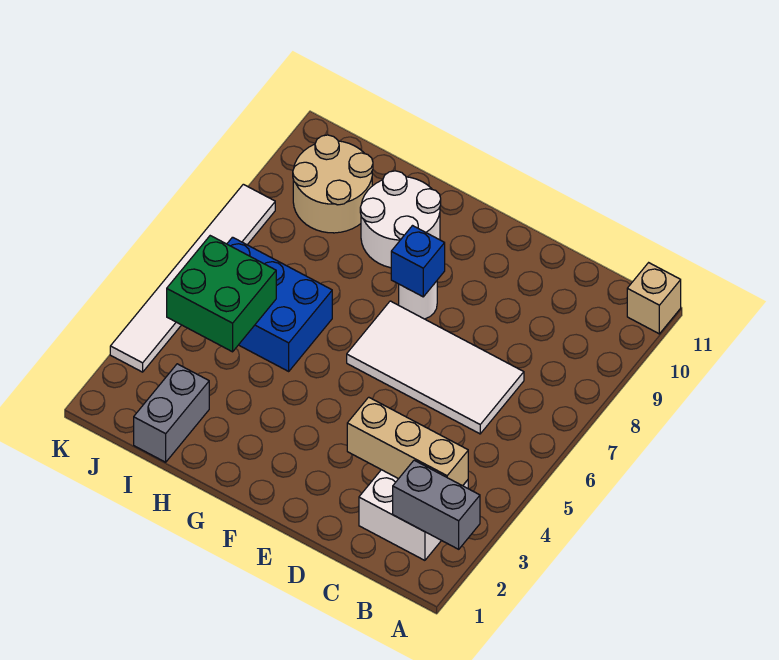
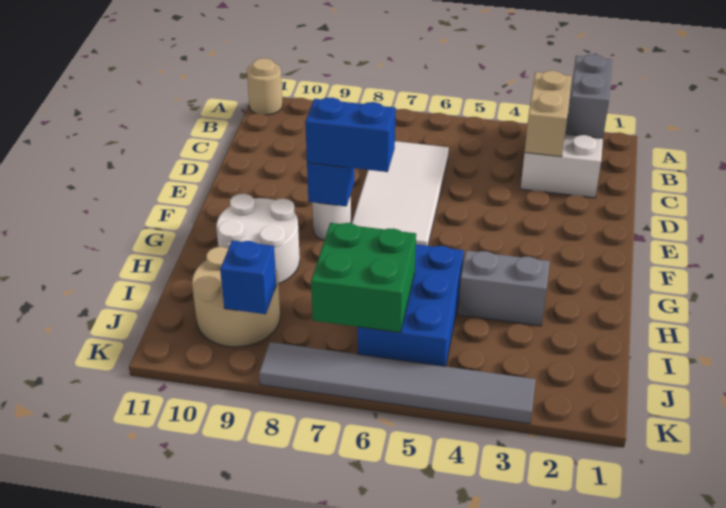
tan brick A11 level 1 -> tan round brick A11 level 1
tan brick B3:D3 level 2 -> tan brick B3:C3 level 2
none -> blue brick F7:F8 level 3
grey brick I1:I2 level 1 -> grey brick H3:H4 level 1
green brick I4:J5 level 2 -> green brick I6:J7 level 2
none -> blue brick J9 level 2
white tile K3:K8 level 1 -> grey tile K3:K8 level 1

